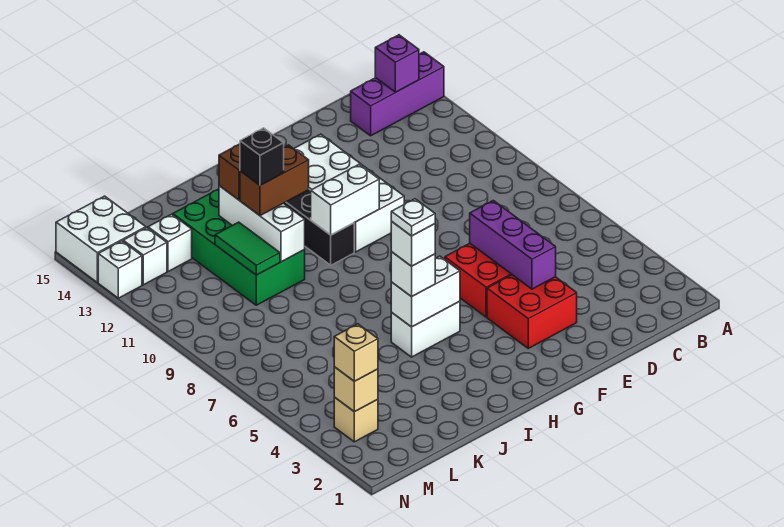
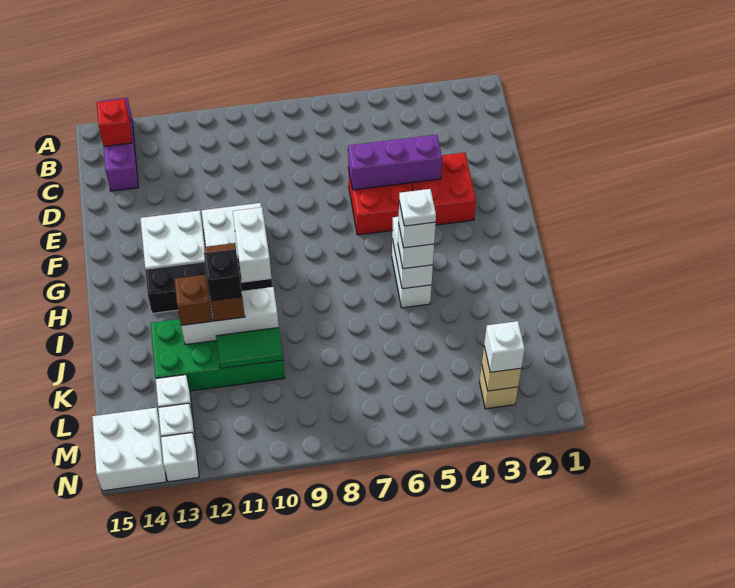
purple brick B14 level 2 -> red brick B14 level 2
tan brick M3 level 3 -> white brick M3 level 3

